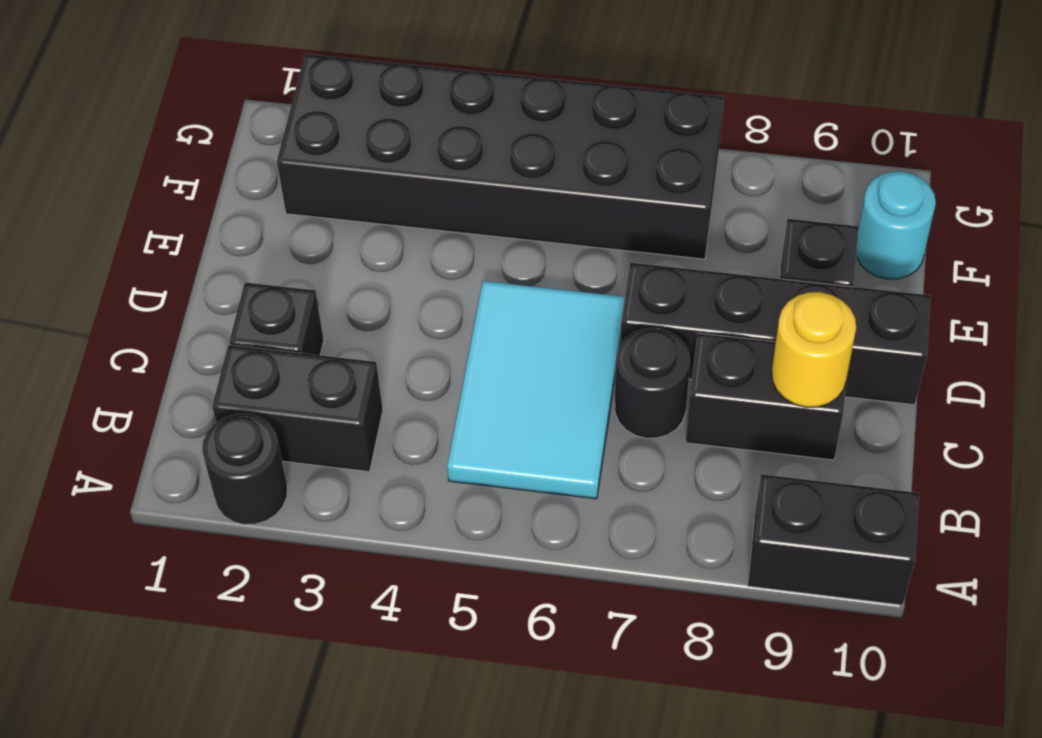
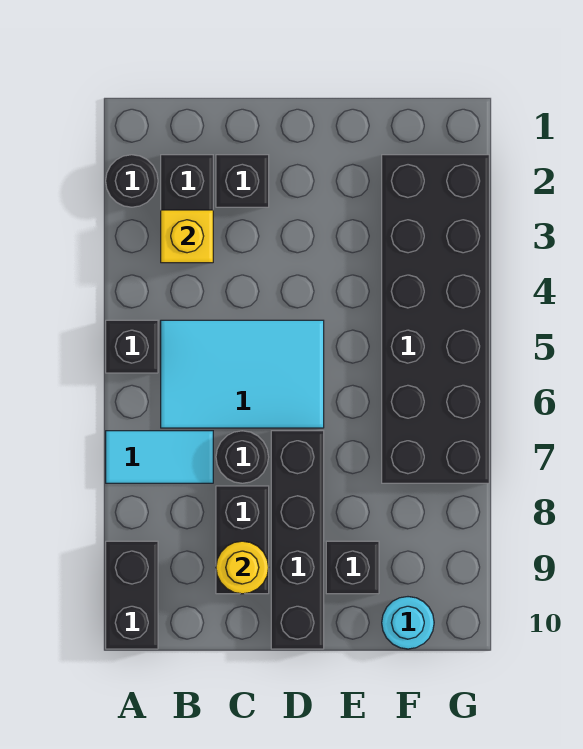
none -> black brick A5 level 1
none -> cyan tile A7:B7 level 1
none -> yellow brick B3 level 2

